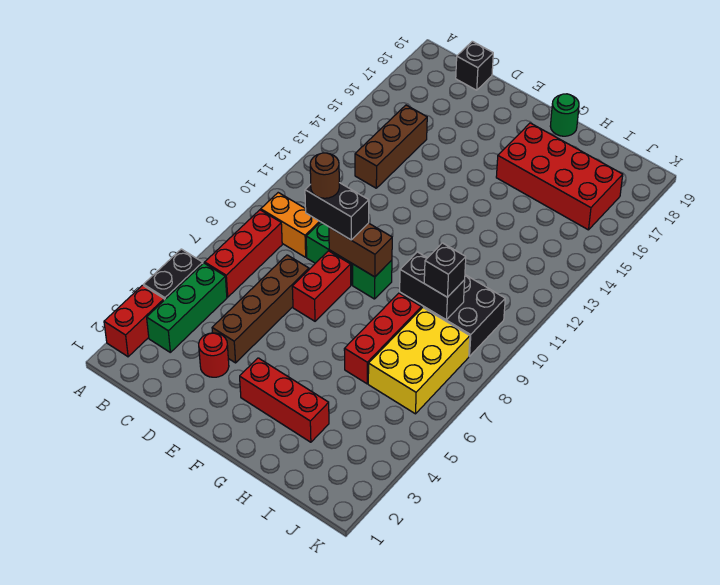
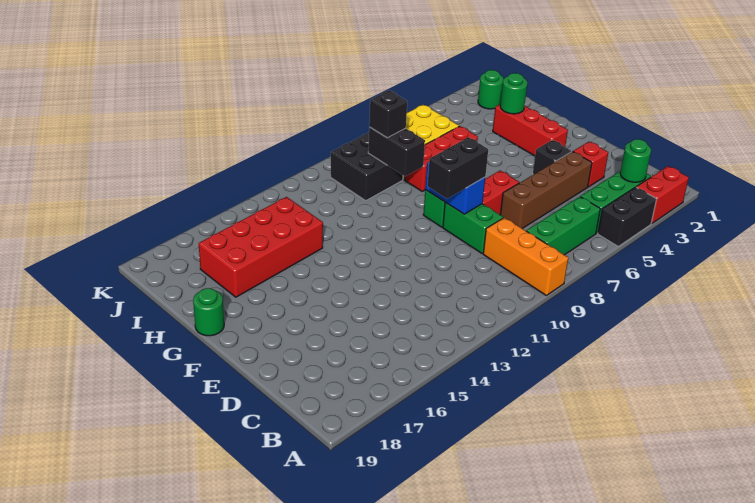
none -> green round brick B3 level 2
red brick B6:B8 level 1 -> green brick B6:B8 level 1
orange brick B9:C9 level 1 -> orange brick A9:C9 level 1
brown brick C13:C15 level 1 -> none
black brick C19 level 1 -> black brick E4 level 1
red round brick D3 level 1 -> red brick D3 level 1
black brick D9:E9 level 3 -> black brick E9:E10 level 3
brown round brick D9 level 4 -> none
brown brick E9:F9 level 2 -> blue brick E9:F9 level 2
red brick G16:J17 level 1 -> red brick H14:I17 level 1
none -> green round brick H3 level 2
none -> green round brick J2 level 1

